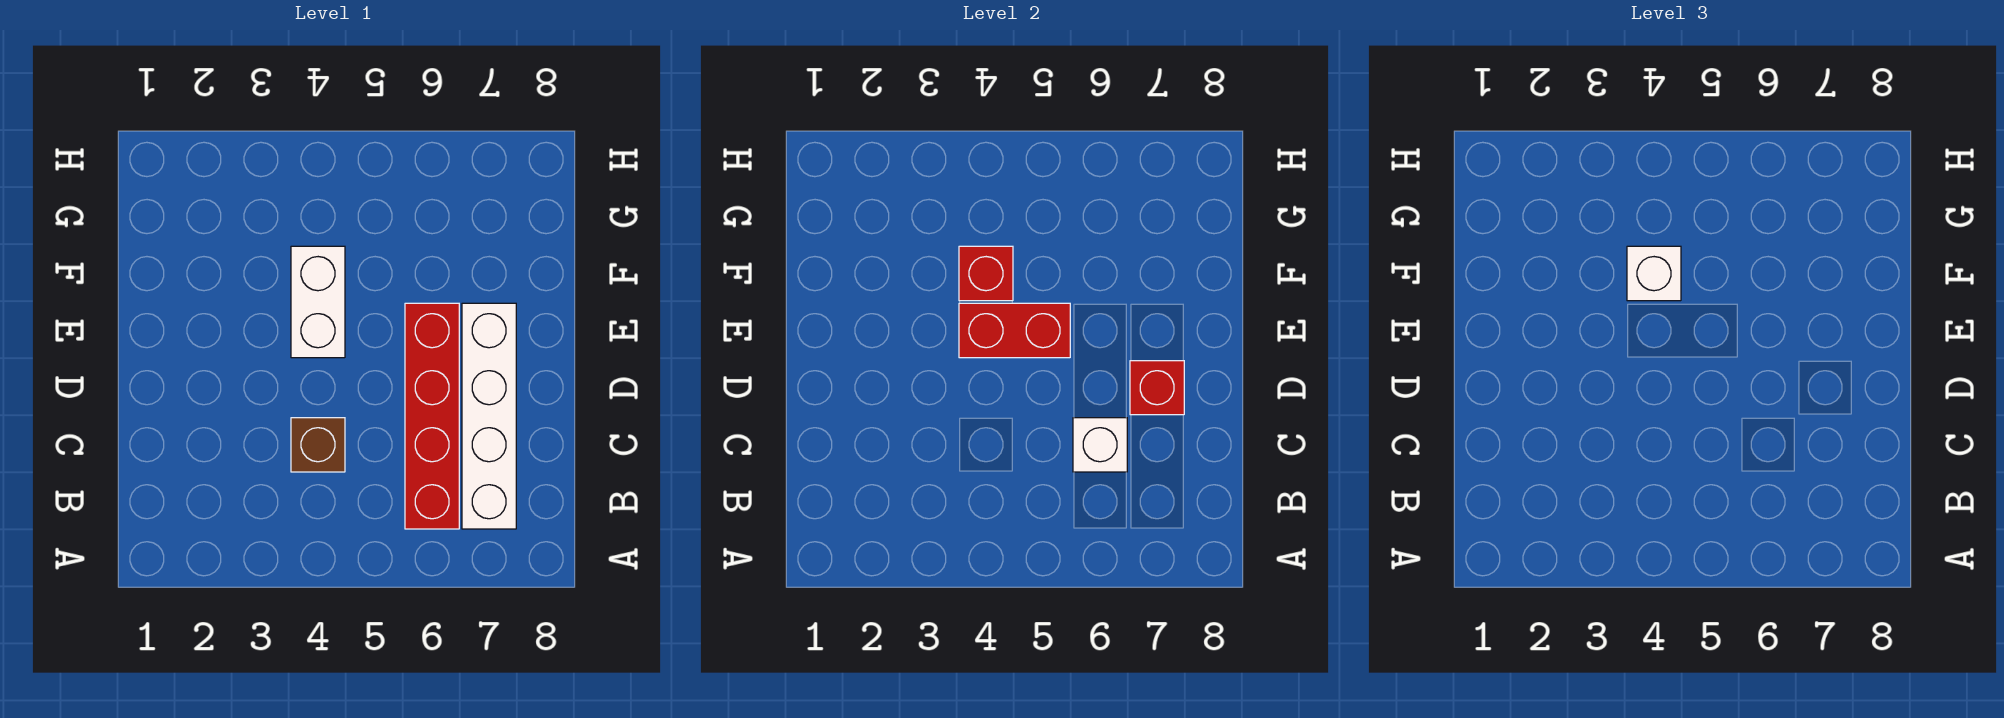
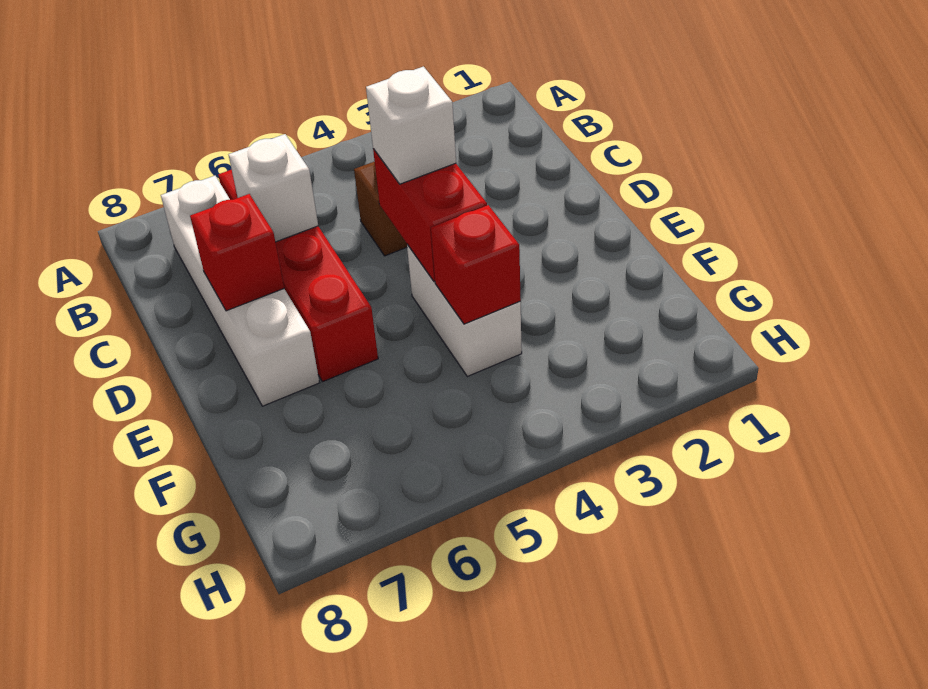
red brick E4:E5 level 2 -> red brick D4:E4 level 2
white brick F4 level 3 -> white brick D4 level 3

